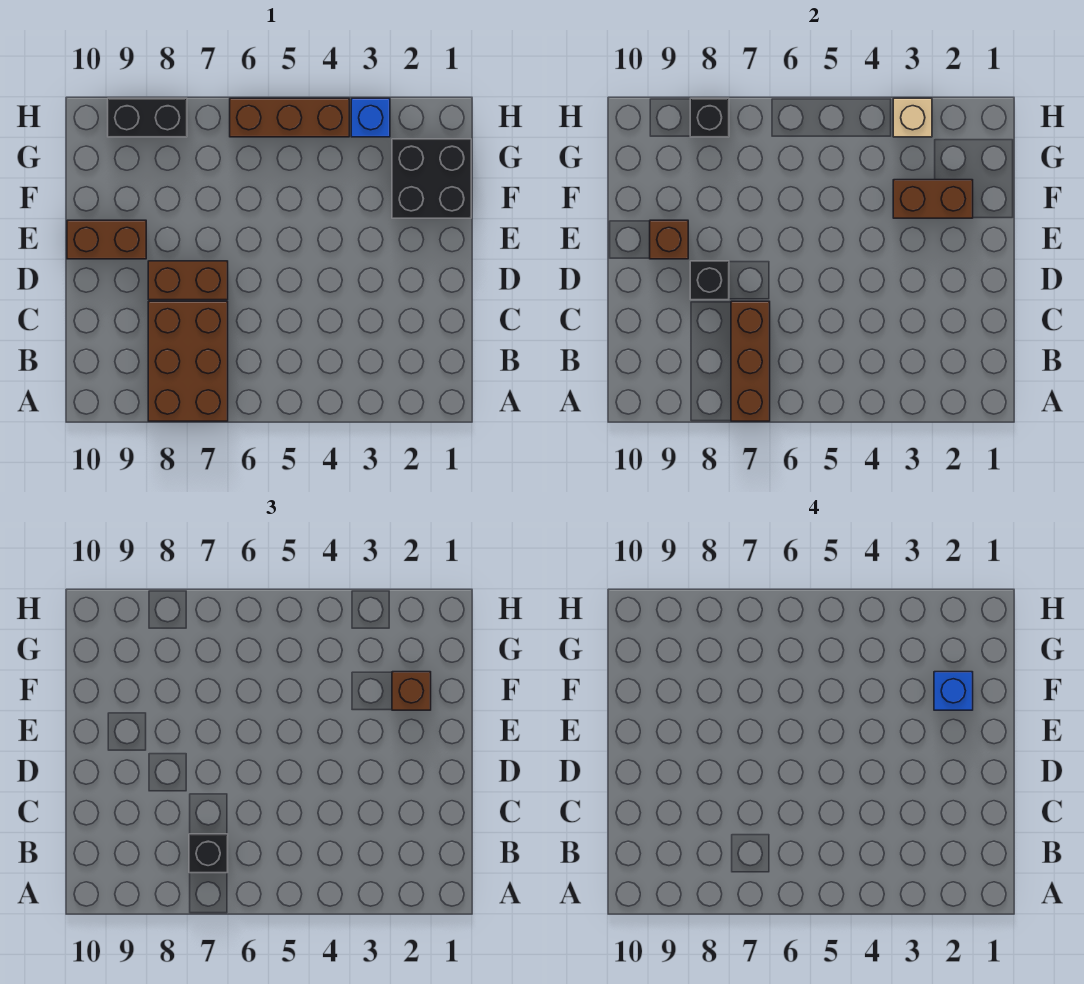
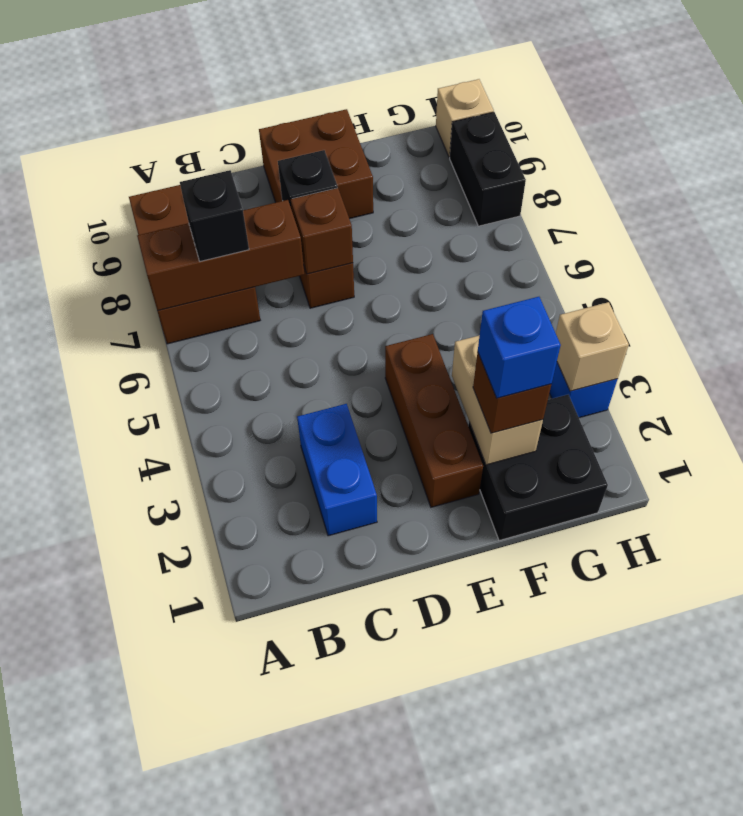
brown brick A7:C8 level 1 -> brown brick A7:B9 level 1
none -> blue brick C2:C3 level 1
brown brick E9:E10 level 1 -> brown brick D9:E10 level 1
brown brick E9 level 2 -> brown brick D7 level 2
brown brick F2:F3 level 2 -> tan brick F2:F3 level 2
brown brick H4:H6 level 1 -> brown brick E2:E4 level 1
black brick H8 level 2 -> none
none -> tan brick H10 level 1

